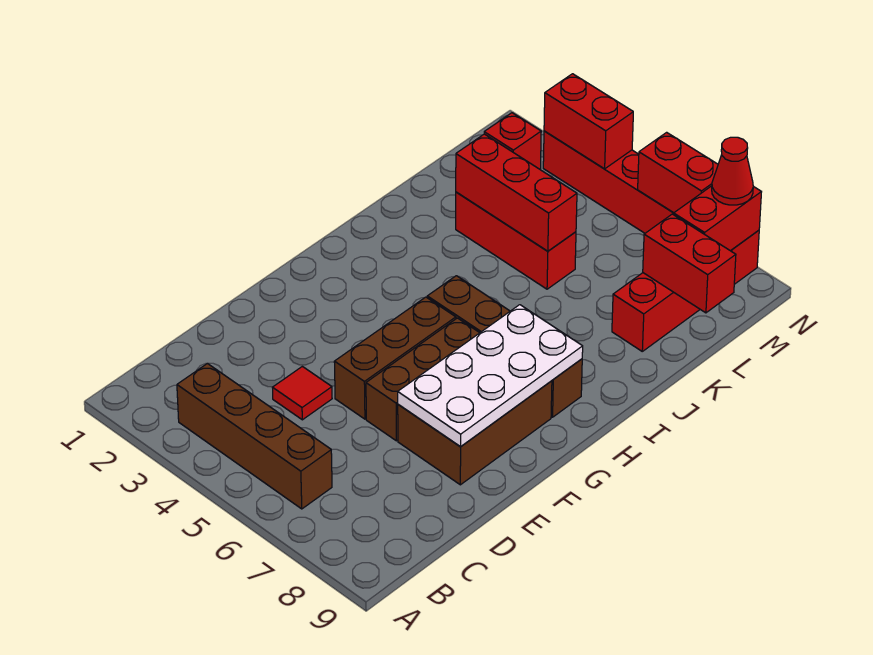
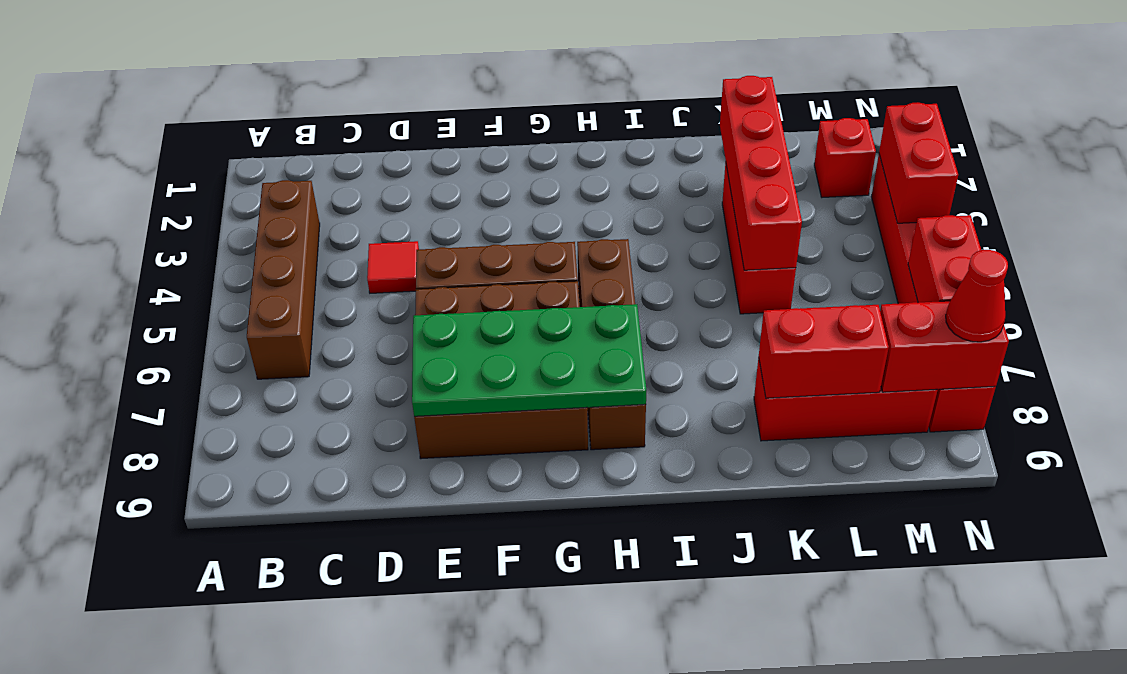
white plate E7:H8 level 2 -> green plate E7:H8 level 2
red brick K3:K5 level 2 -> red brick K2:K5 level 2
red brick L8:L9 level 2 -> red brick K8:L8 level 2

